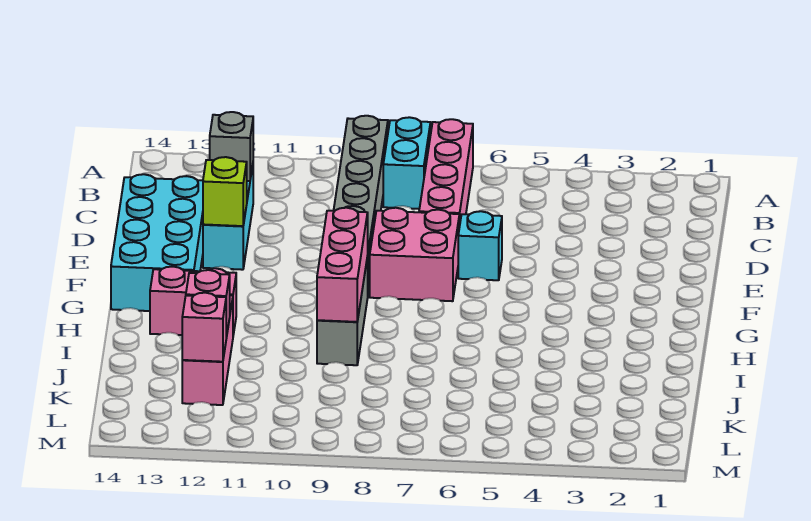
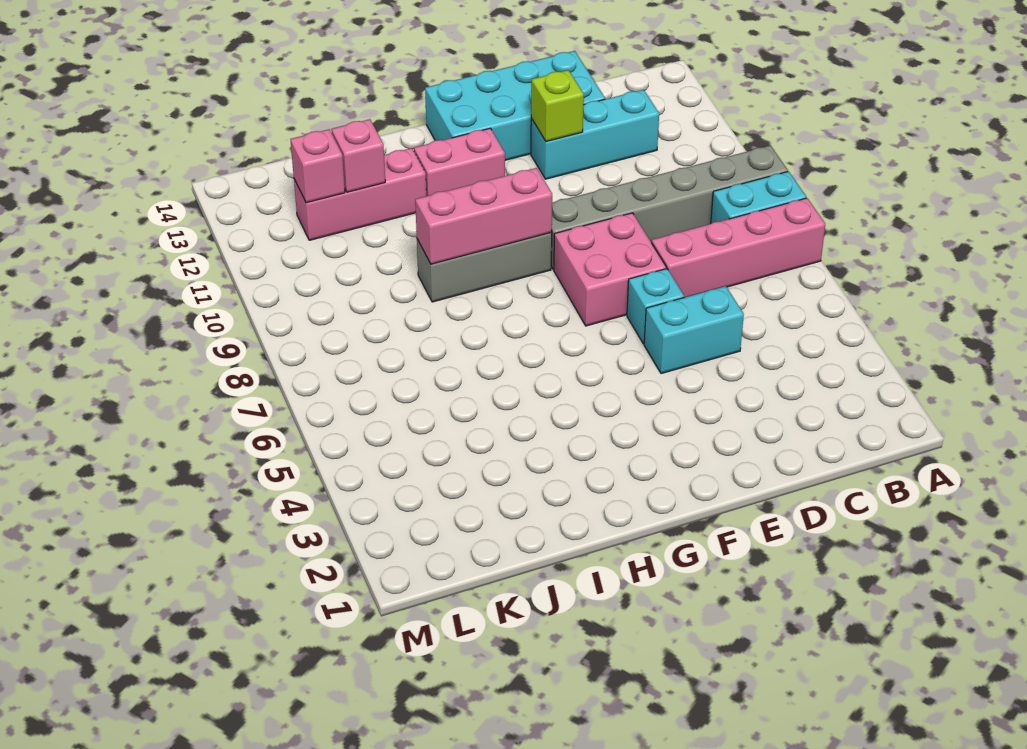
grey brick C12 level 2 -> none
none -> cyan brick D5:E5 level 1
pink brick H12:H13 level 1 -> pink brick G12:H12 level 1

